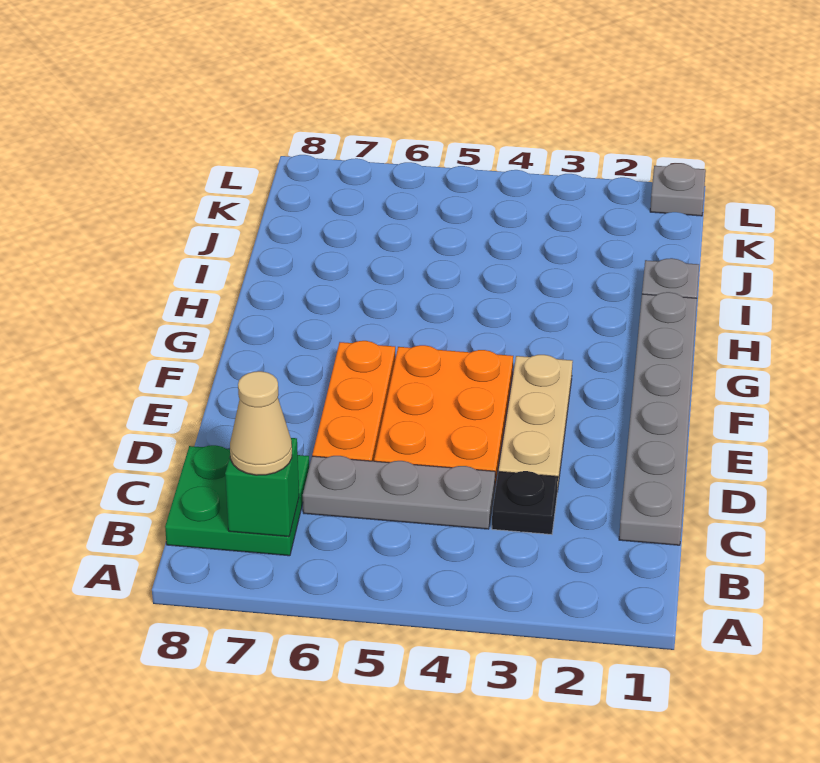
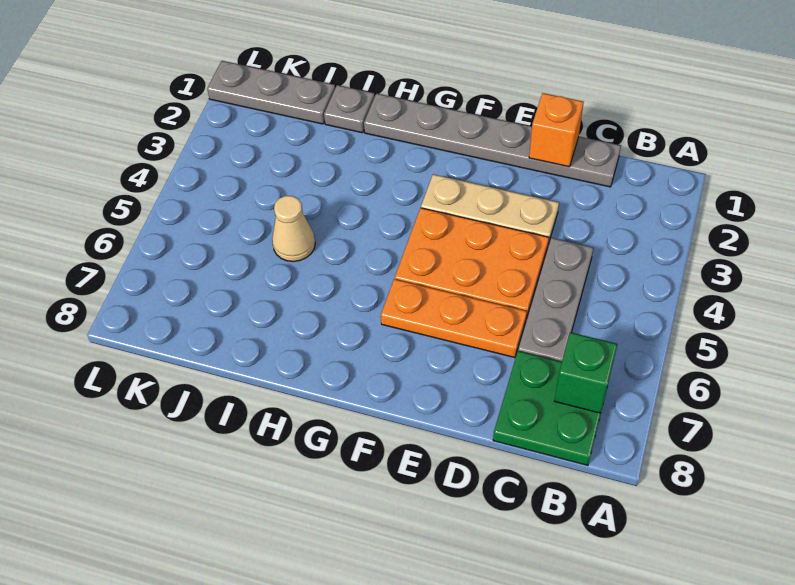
tan cone B7 level 3 -> tan cone I5 level 1
black plate C3 level 1 -> none
none -> orange brick D1 level 2
grey plate L1 level 1 -> grey plate J1:L1 level 1

